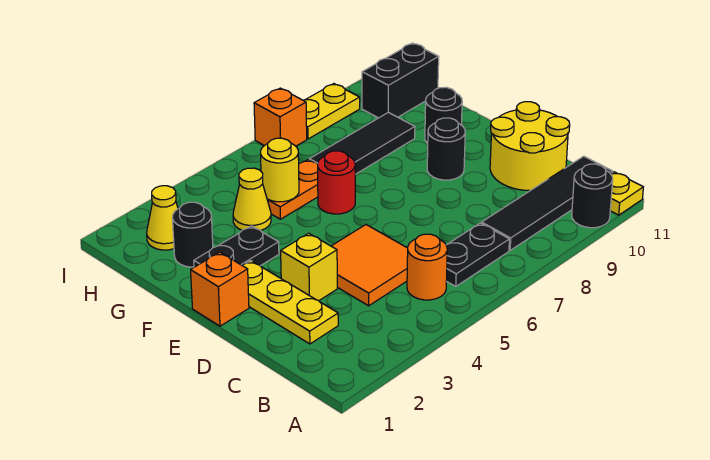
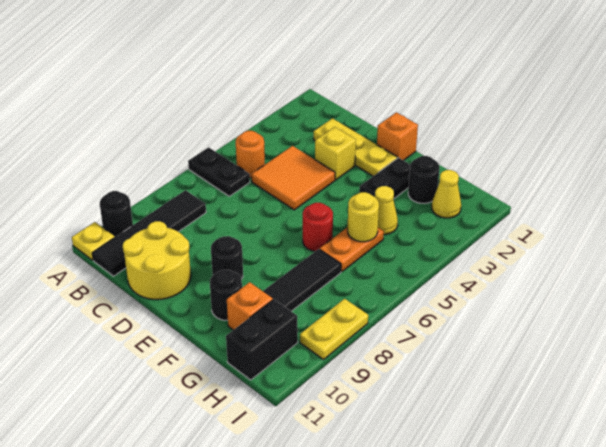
black plate B6:B7 level 1 -> black plate A6:B6 level 1
orange brick I7 level 1 -> orange brick G10 level 1

